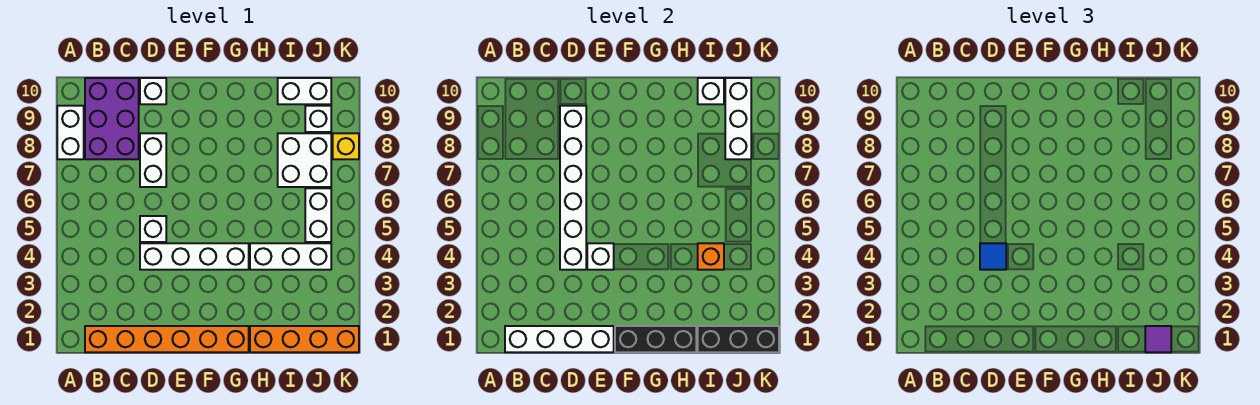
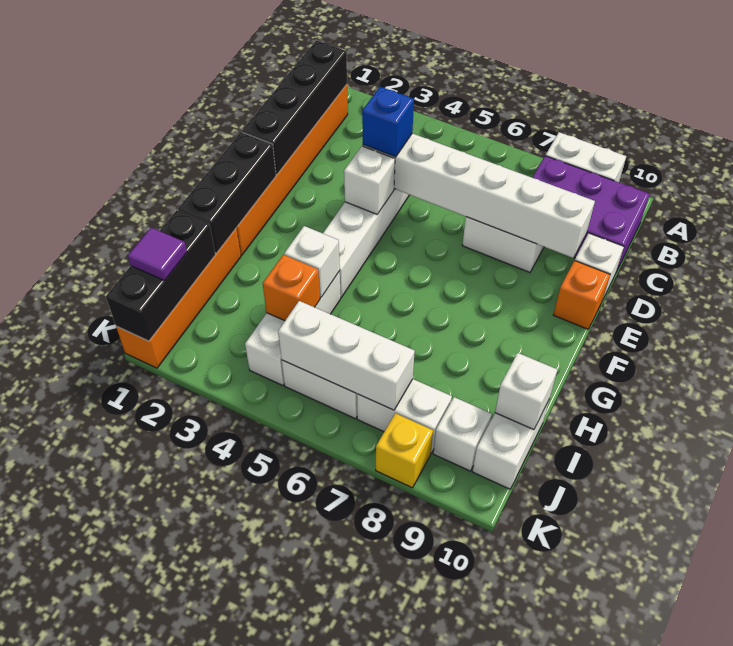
white brick B1:E1 level 2 -> black brick B1:E1 level 2
blue tile D4 level 3 -> blue brick D4 level 3
white brick D5 level 1 -> white brick H4 level 2
none -> orange brick E10 level 1
white brick I7:J8 level 1 -> white brick J7:J8 level 1
white brick J8:J10 level 2 -> white brick J5:J7 level 2

